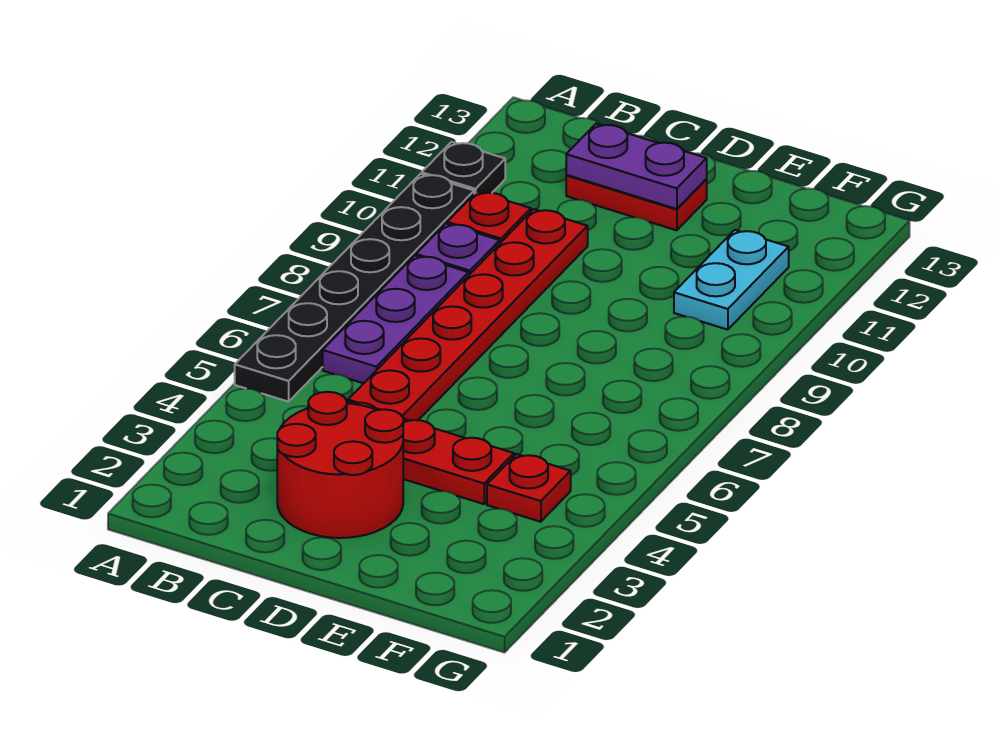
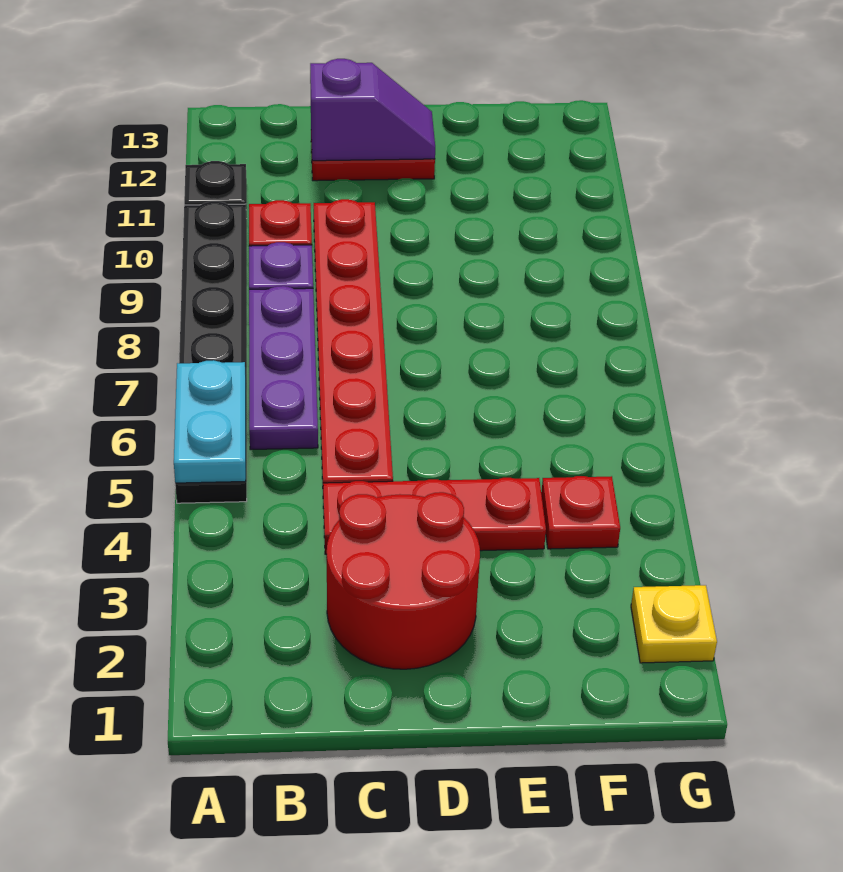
purple plate C12:D12 level 2 -> purple slope C12:D12 level 2 top C
cyan plate F10:F11 level 1 -> cyan plate A5:A6 level 2
none -> yellow plate G2 level 1

